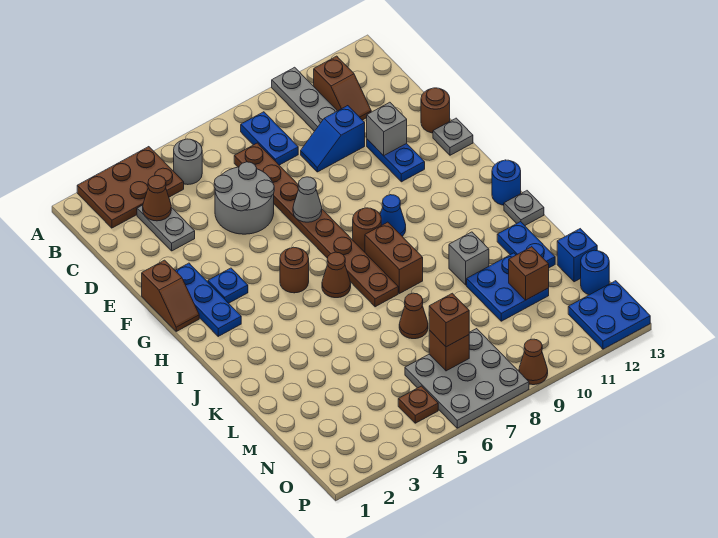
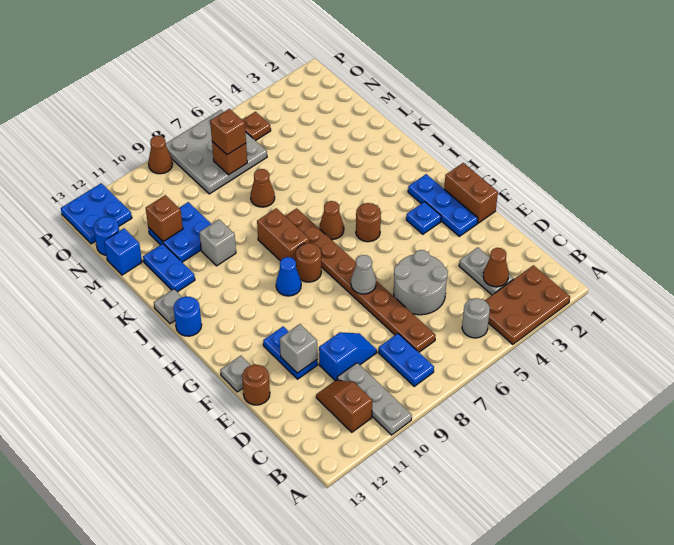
brown slope F1:G1 level 1 top F -> brown brick F1:G1 level 1

